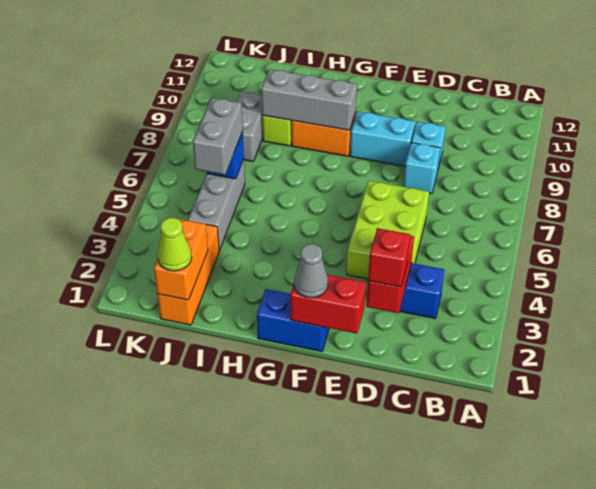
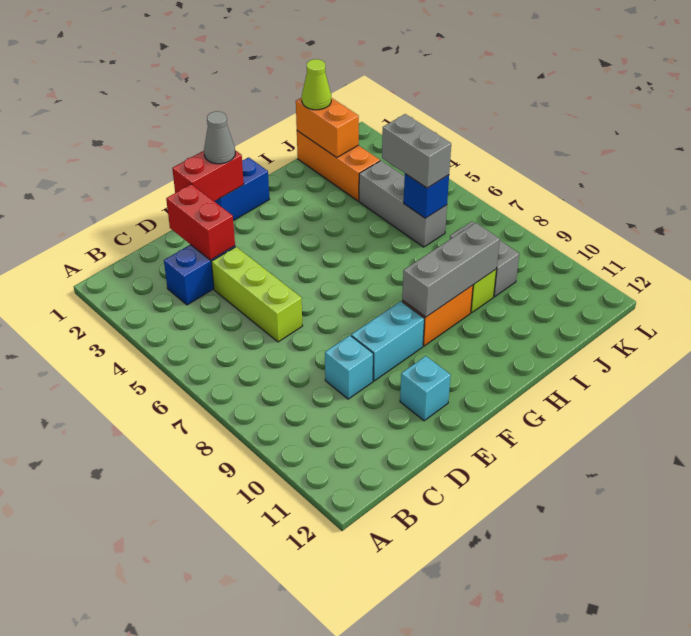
red brick D2 level 3 -> none
lime brick D4:E6 level 1 -> lime brick D4:D6 level 1
cyan brick D8 level 1 -> cyan brick E11 level 1

